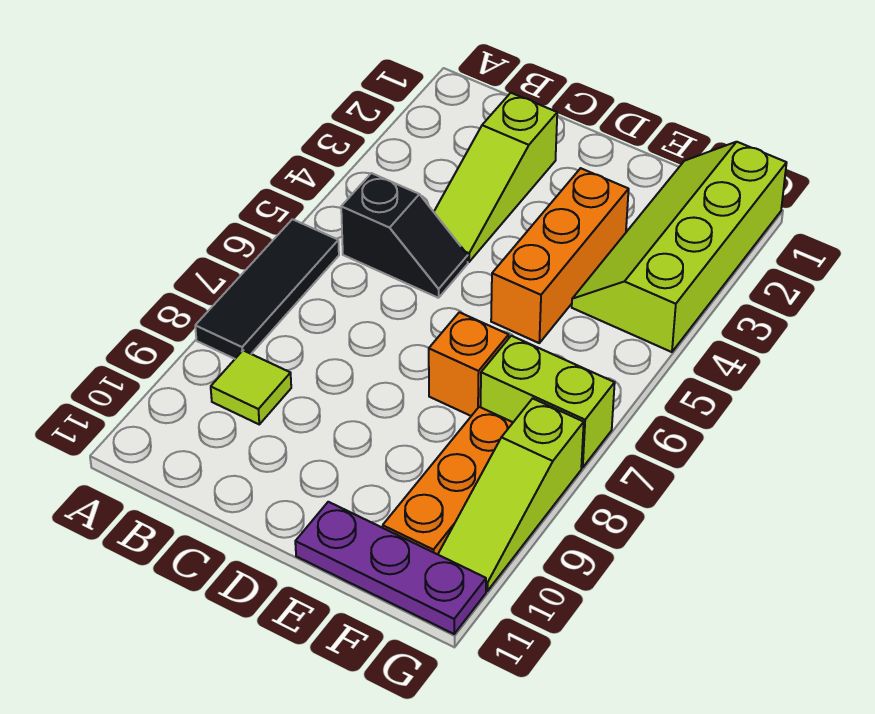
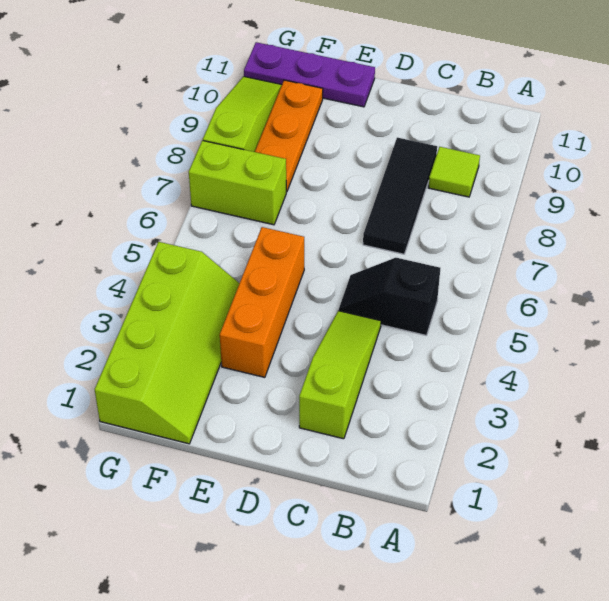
black tile A6:A8 level 1 -> black tile C7:C9 level 1
orange brick E7 level 1 -> none

